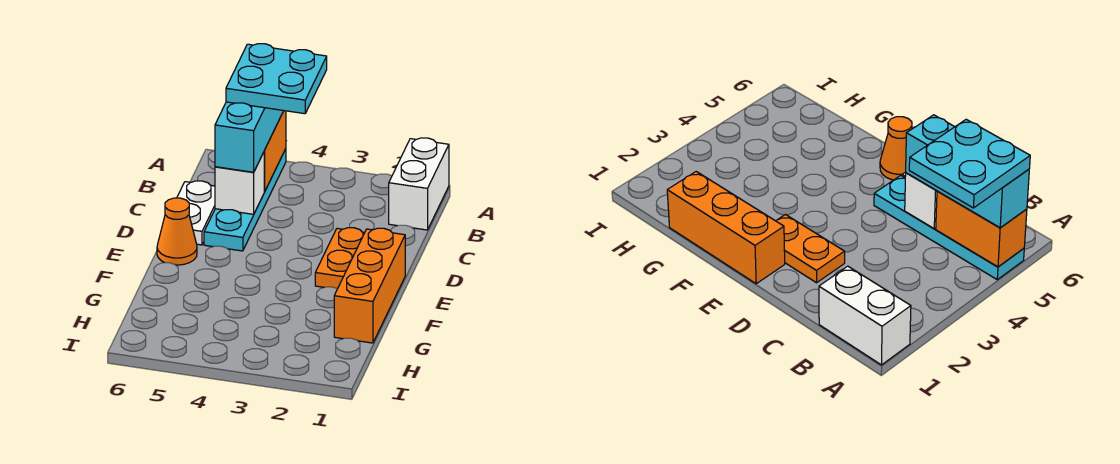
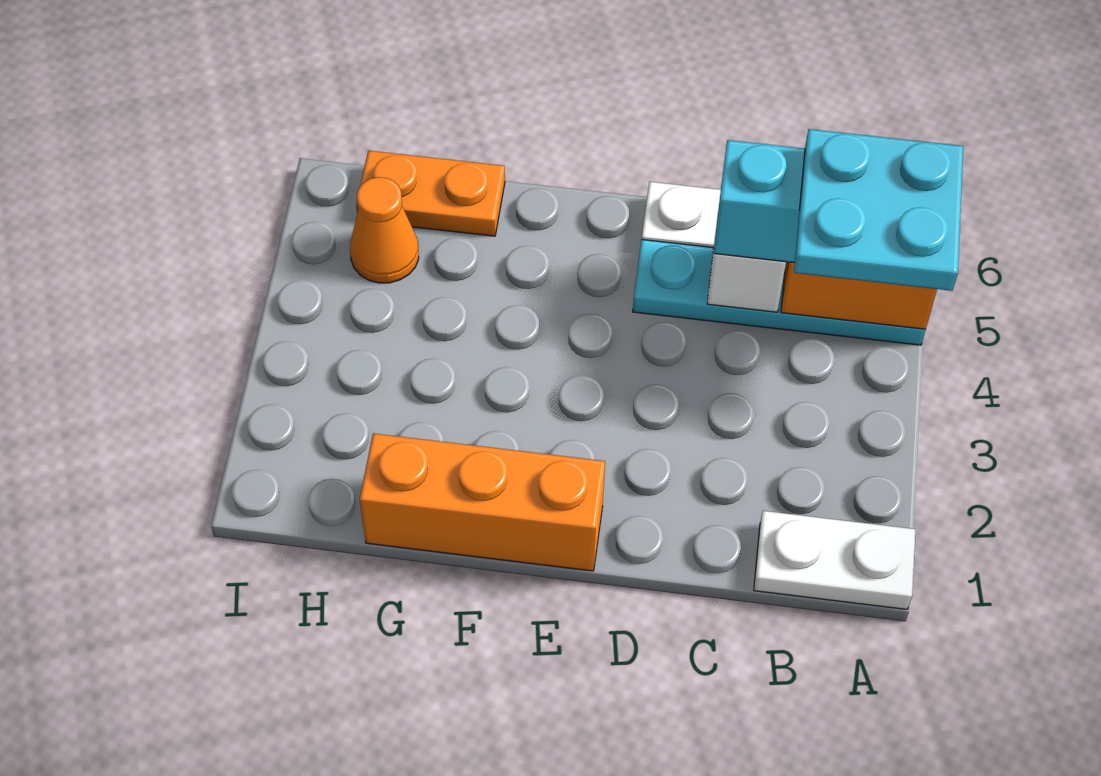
white brick A1:B1 level 1 -> white plate A1:B1 level 1
orange plate D2:E2 level 1 -> orange plate G6:H6 level 1
orange cone E6 level 1 -> orange cone H5 level 1

